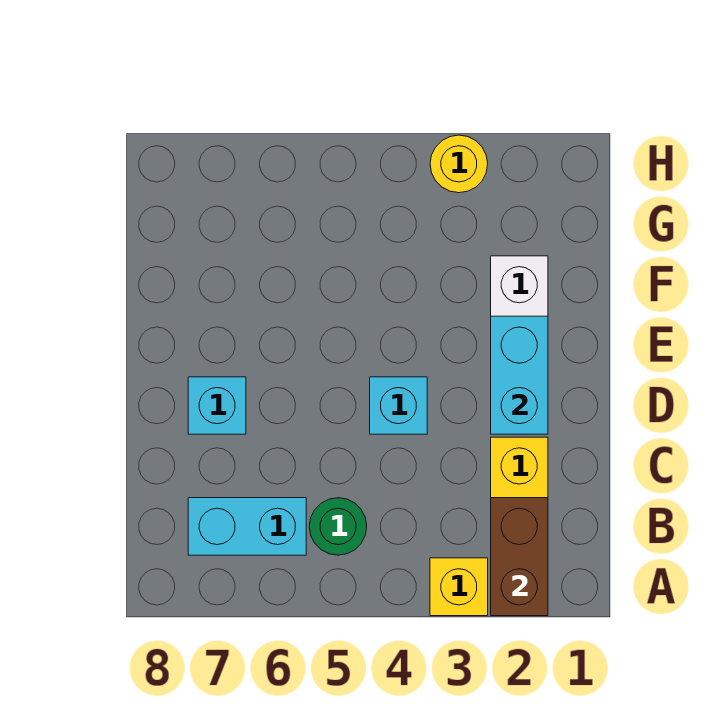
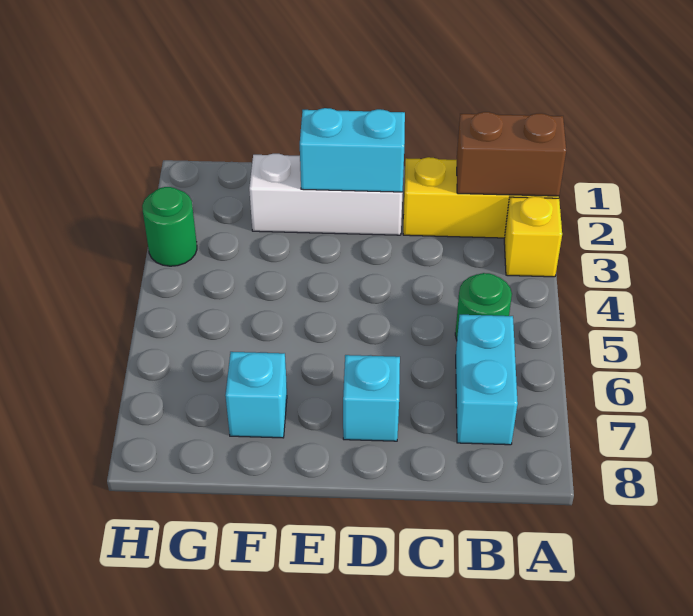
cyan brick D4 level 1 -> cyan brick F7 level 1
yellow round brick H3 level 1 -> green round brick H3 level 1

